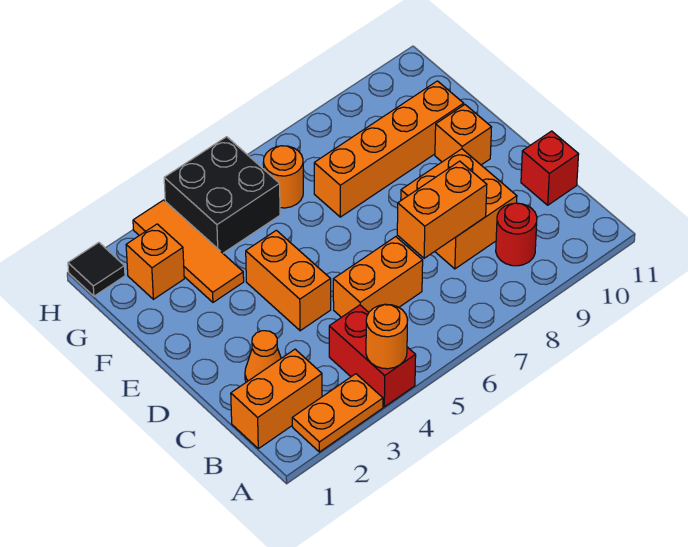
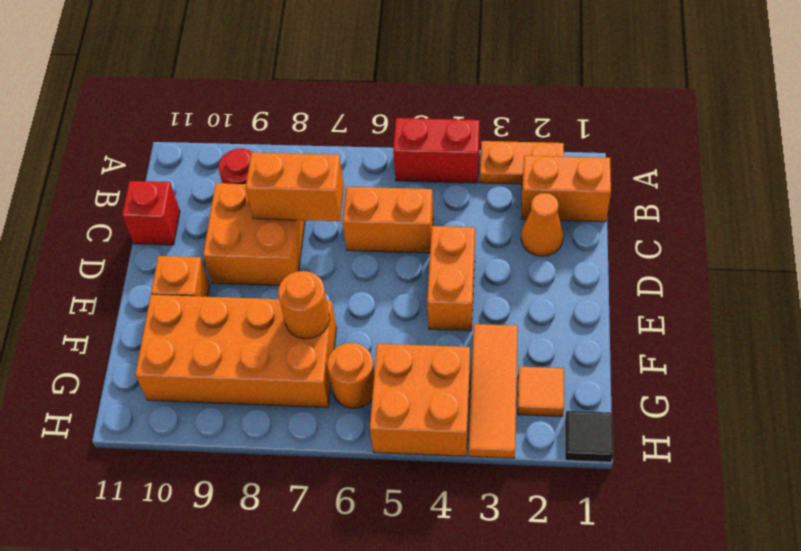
red brick A4:B4 level 1 -> red brick A4:A5 level 1
orange round brick A4 level 2 -> orange round brick F7 level 2
orange brick F7:F10 level 1 -> orange brick F7:G10 level 1
orange brick G2 level 1 -> orange tile G2 level 1
black brick G4:H5 level 1 -> orange brick G4:H5 level 1

